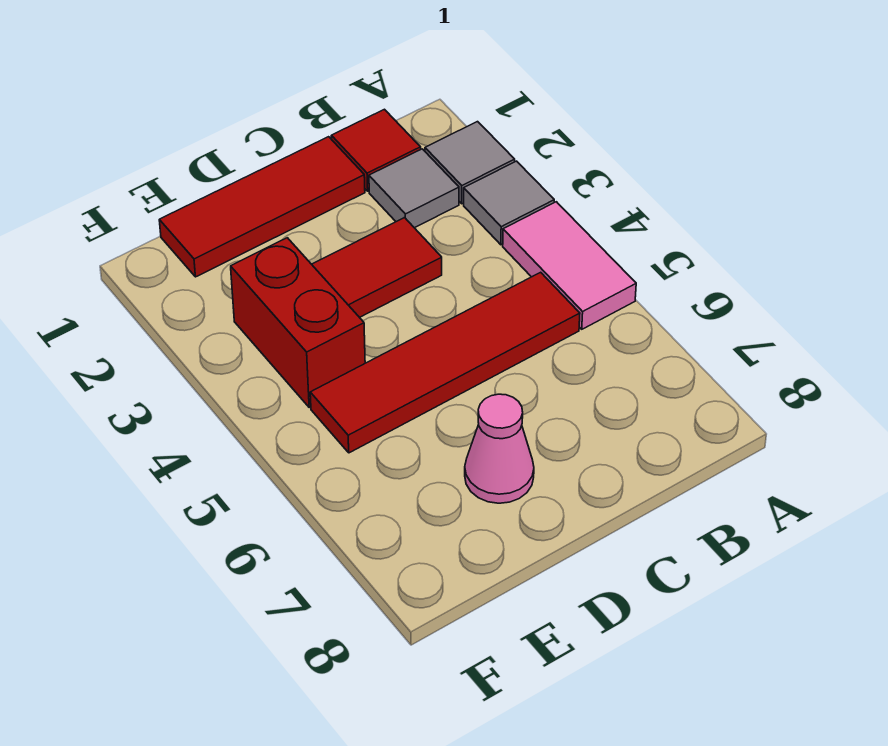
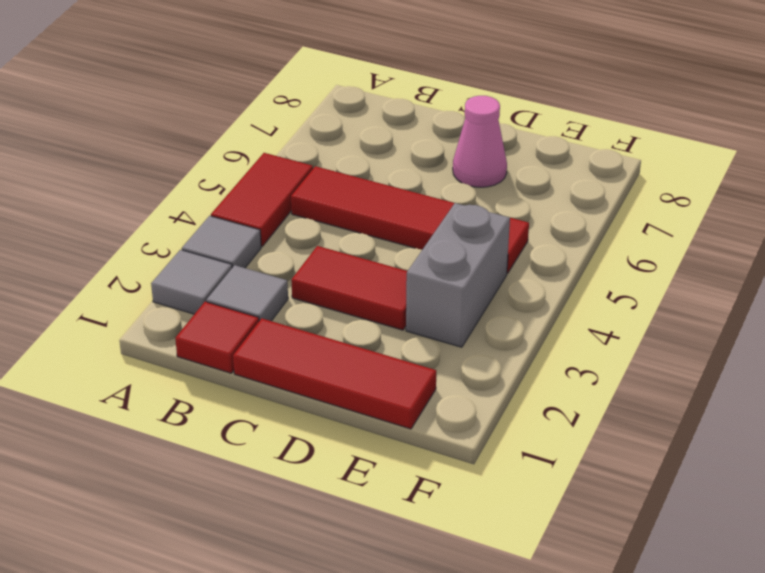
pink tile A4:A5 level 1 -> red tile A4:A5 level 1
red brick E3:E4 level 1 -> grey brick E3:E4 level 1

